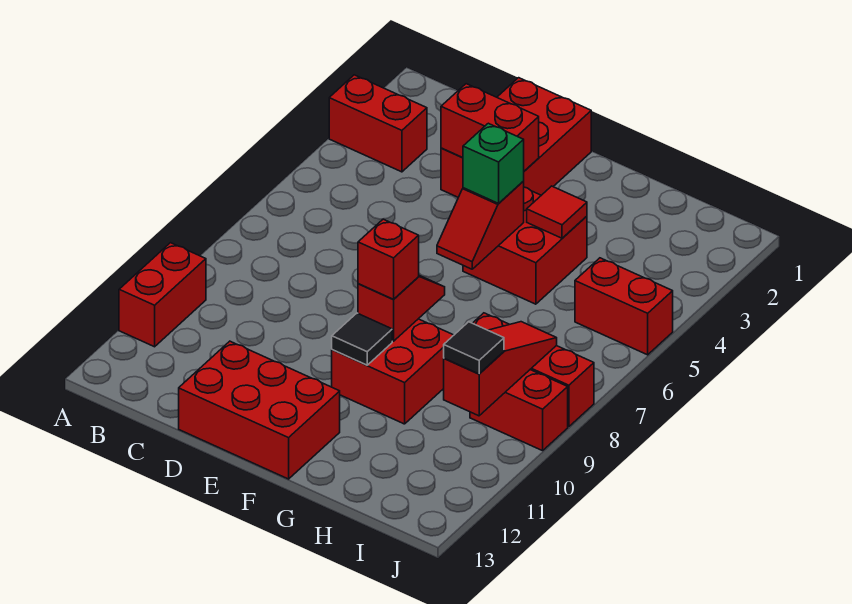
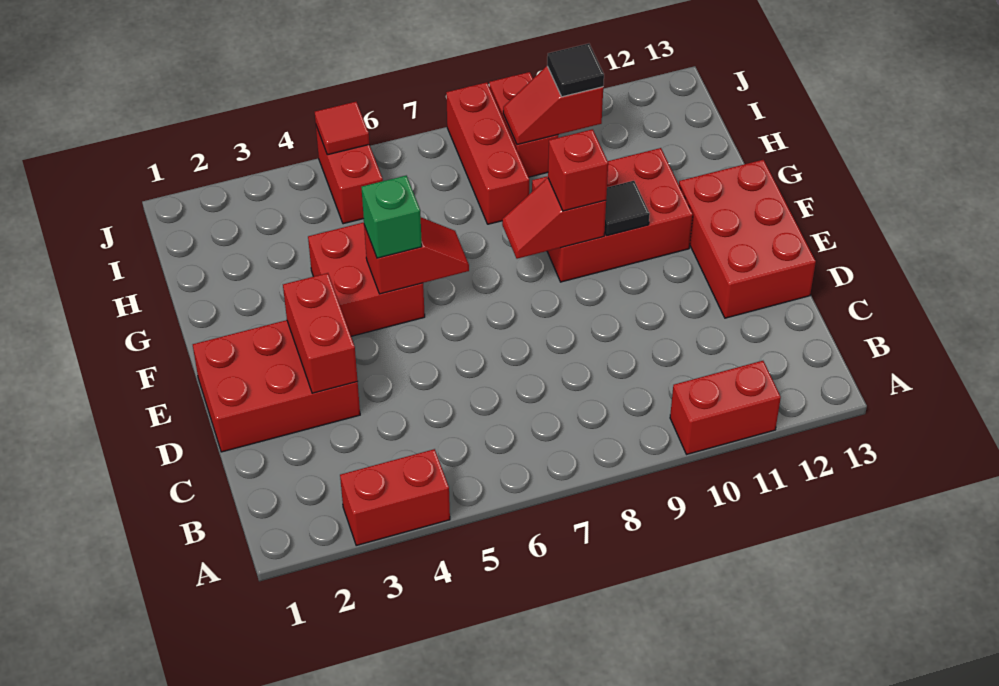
red brick A3:B3 level 1 -> red brick A3:A4 level 1
red brick F9:G10 level 1 -> red brick F9:G11 level 1
red tile G4 level 2 -> red tile J5 level 2
red slope I8:I10 level 2 top 10 -> red slope I9:I10 level 2 top 10

